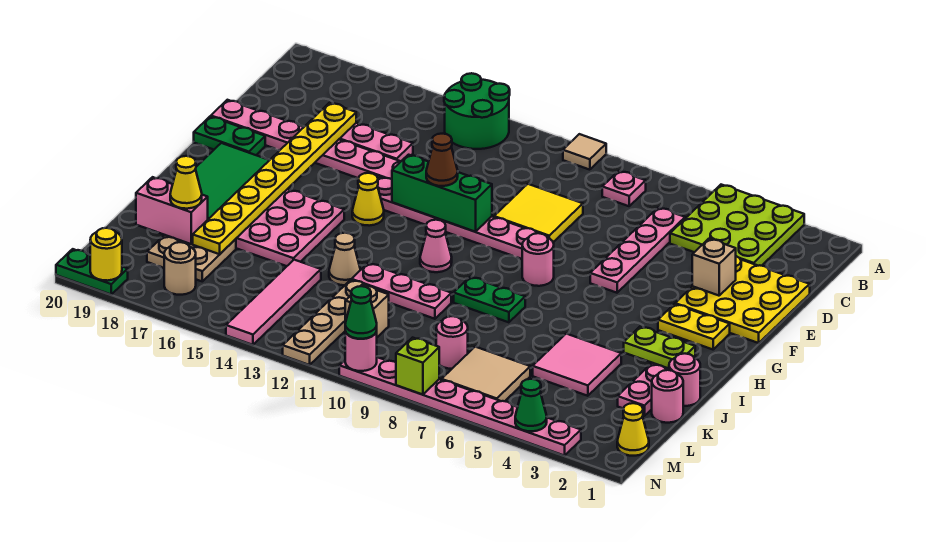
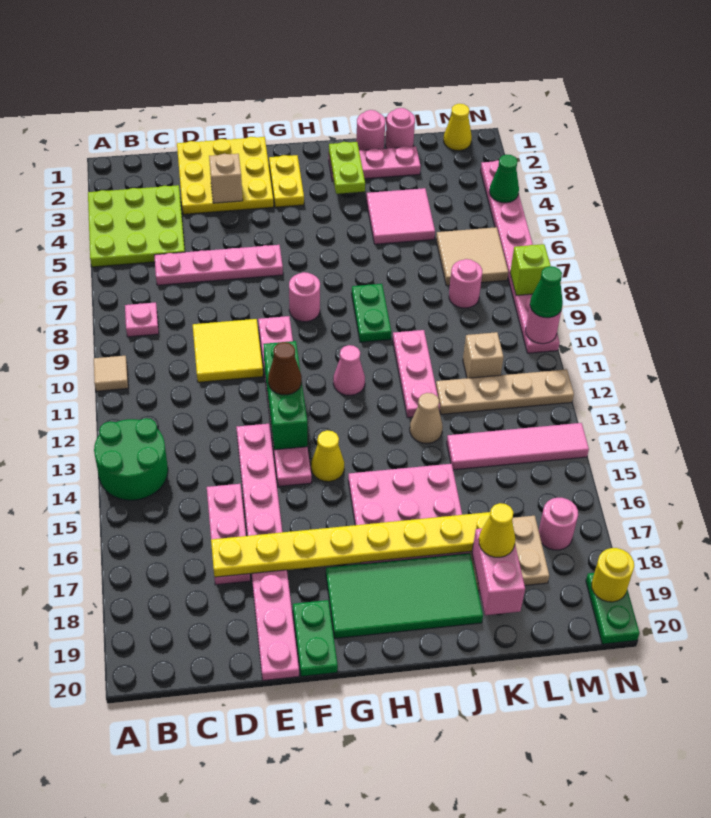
tan round brick M17 level 1 -> pink round brick M17 level 1

